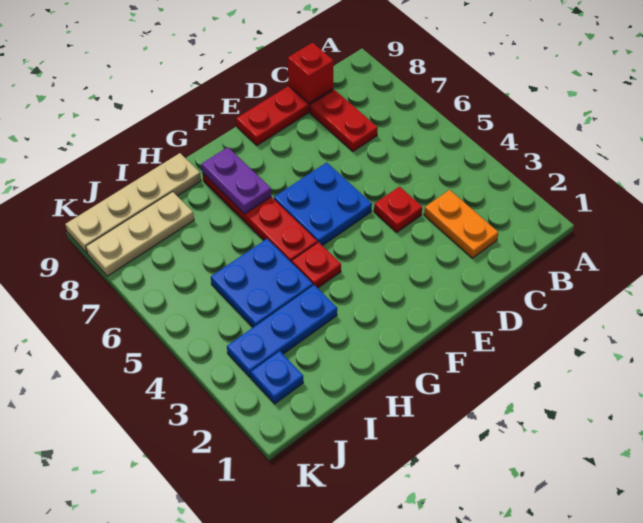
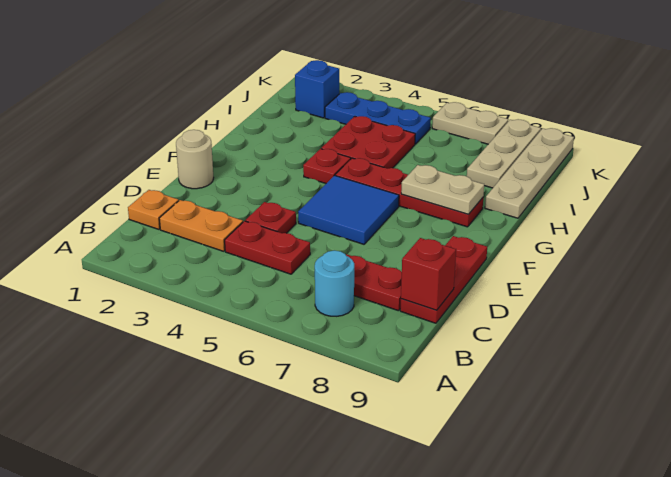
none -> cyan round brick B7 level 1
none -> orange plate C1 level 1
none -> red plate C4:C5 level 1
none -> tan round brick E1 level 1
blue plate E5:F6 level 1 -> blue tile E5:F6 level 1
purple plate G7:G8 level 2 -> tan plate G7:G8 level 2
blue plate H3:J3 level 1 -> blue plate J3:J5 level 1
blue plate H4:I5 level 1 -> red plate H4:I5 level 1
blue plate J2 level 1 -> blue brick J2 level 1
none -> tan plate K6:K7 level 1

